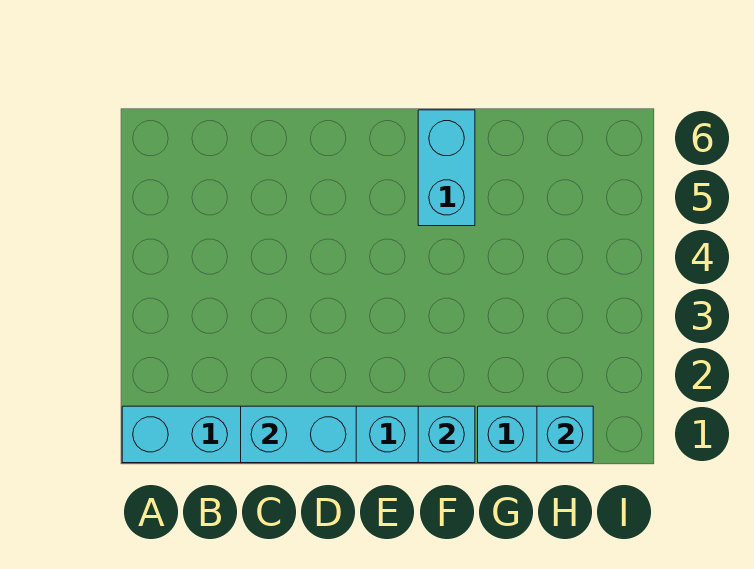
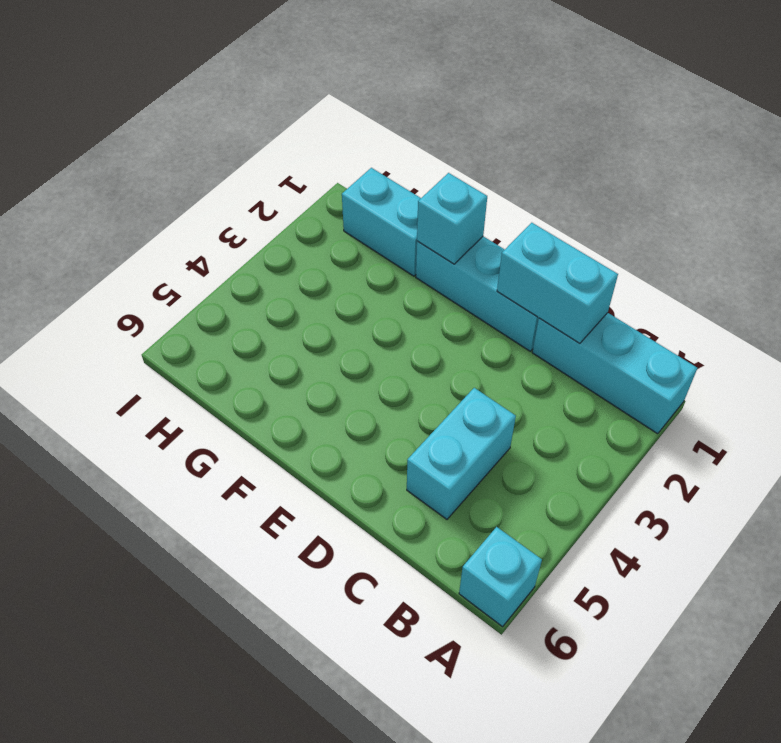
cyan brick F5:F6 level 1 -> cyan brick C4:C5 level 1
cyan brick H1 level 2 -> cyan brick A6 level 1

